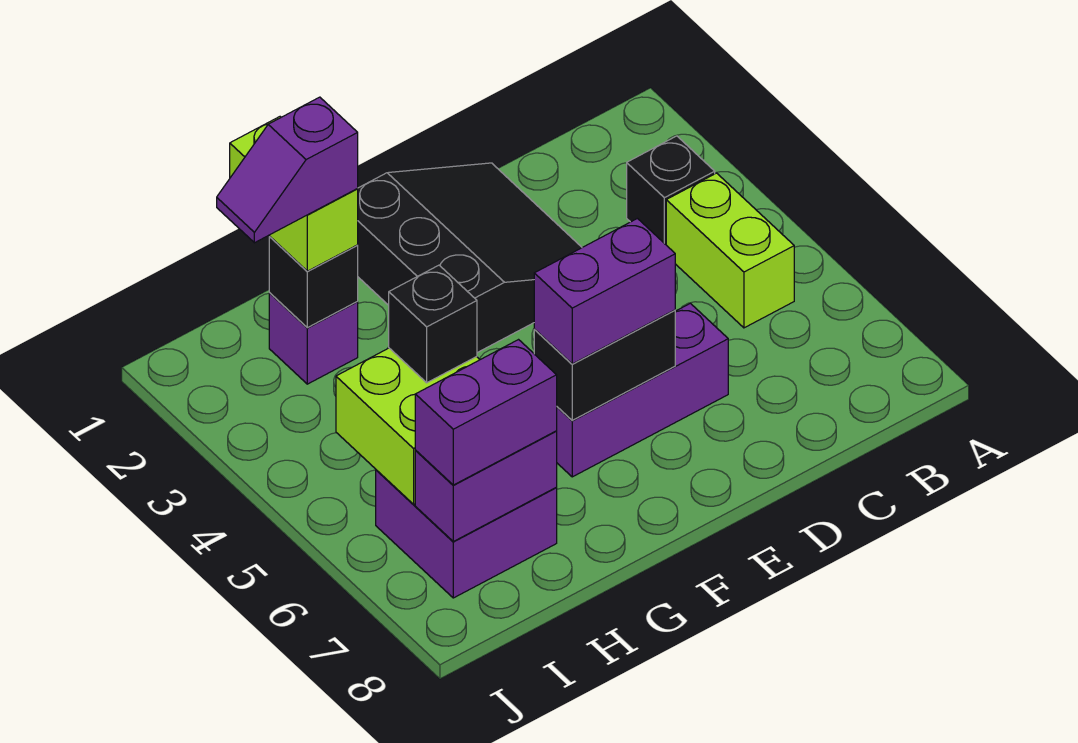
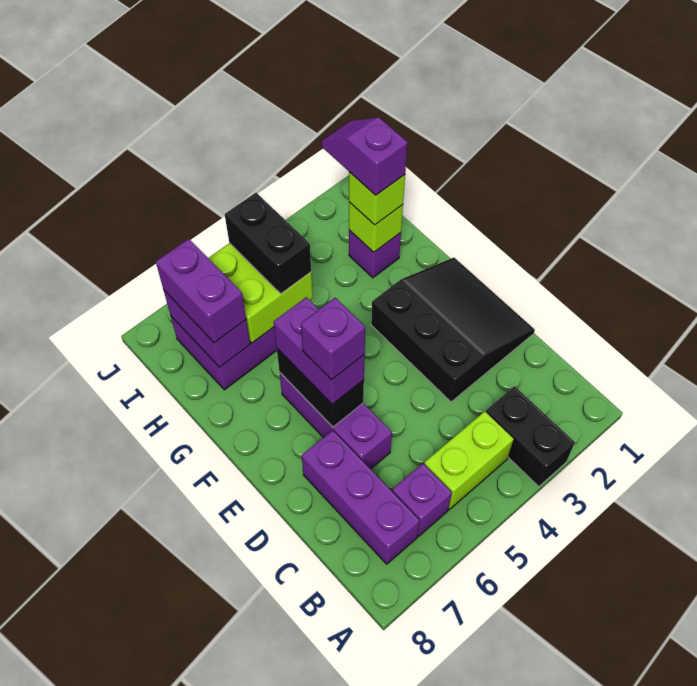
black brick B3 level 1 -> black brick A3:B3 level 1
none -> purple brick B6 level 1
none -> purple brick B7:D7 level 1
black slope D1:F3 level 1 top F -> black slope D1:F3 level 1 top 3
none -> purple brick E6 level 4
lime brick H1:H2 level 3 -> lime brick H2 level 3
black brick H2 level 2 -> lime brick H2 level 2
black brick H5 level 3 -> black brick H5:I5 level 3

